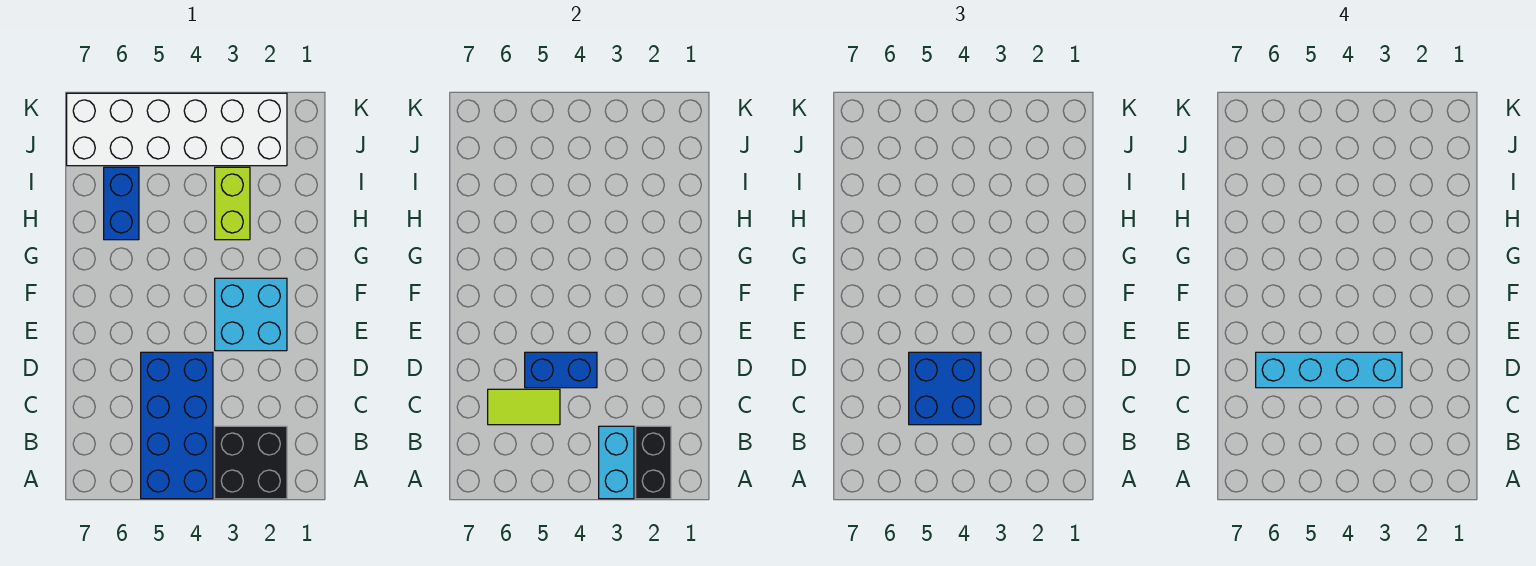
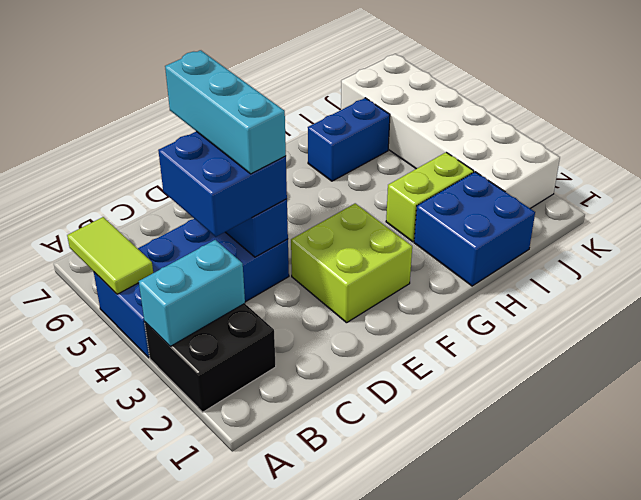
black brick A2:B2 level 2 -> none
lime tile C5:C6 level 2 -> lime tile A5:A6 level 2
cyan brick D3:D6 level 4 -> cyan brick D4:D6 level 4
cyan brick E2:F3 level 1 -> lime brick E2:F3 level 1
none -> blue brick H1:I2 level 1

